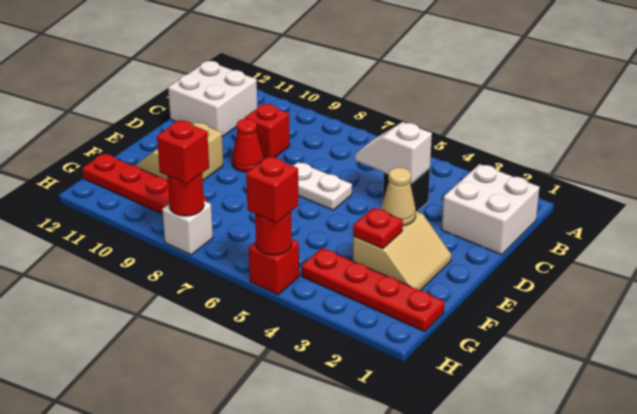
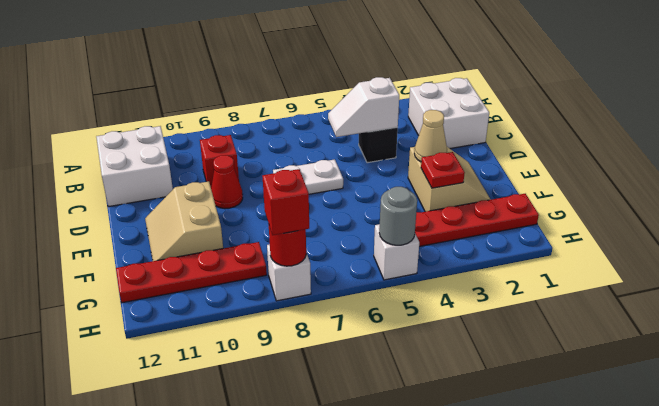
red brick H5 level 1 -> white brick H5 level 1
red round brick H5 level 2 -> grey round brick H5 level 2
red brick H5 level 3 -> none

